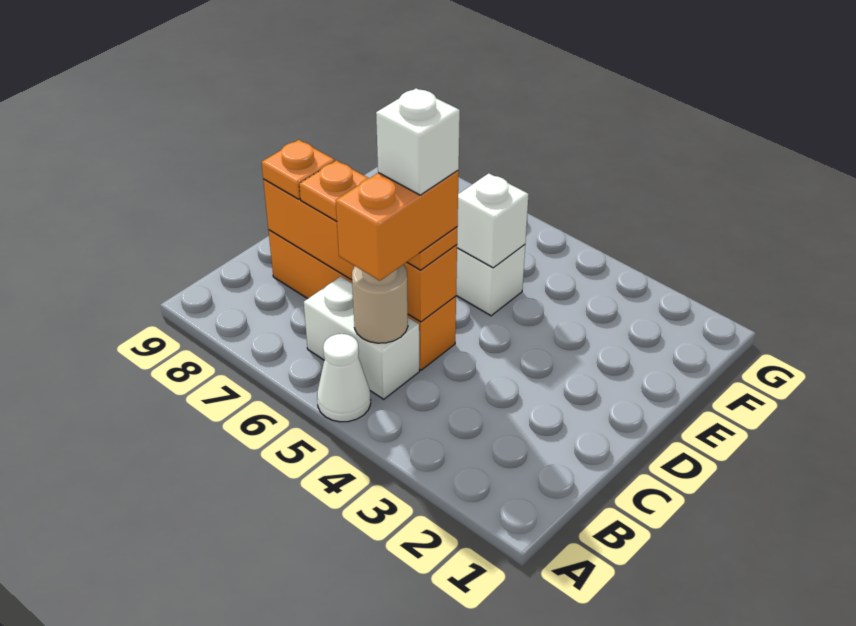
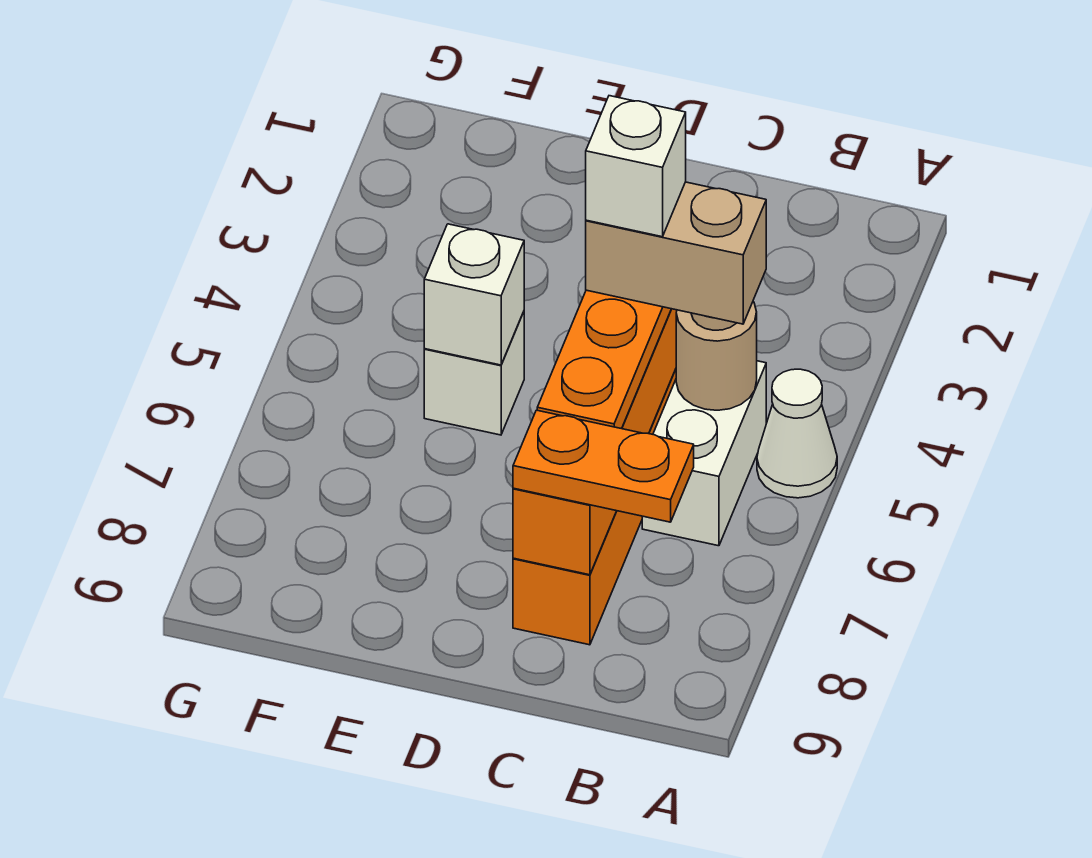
orange brick B5:C5 level 4 -> tan brick B5:C5 level 4
orange plate C8 level 3 -> orange plate B8:C8 level 3

